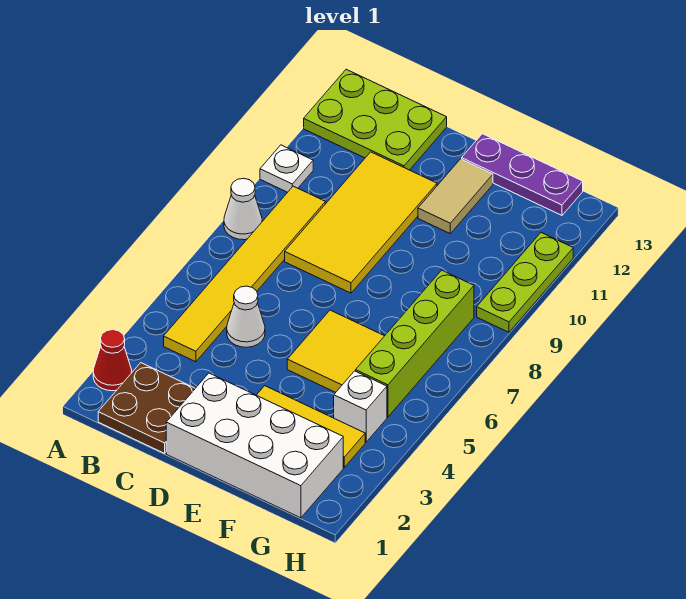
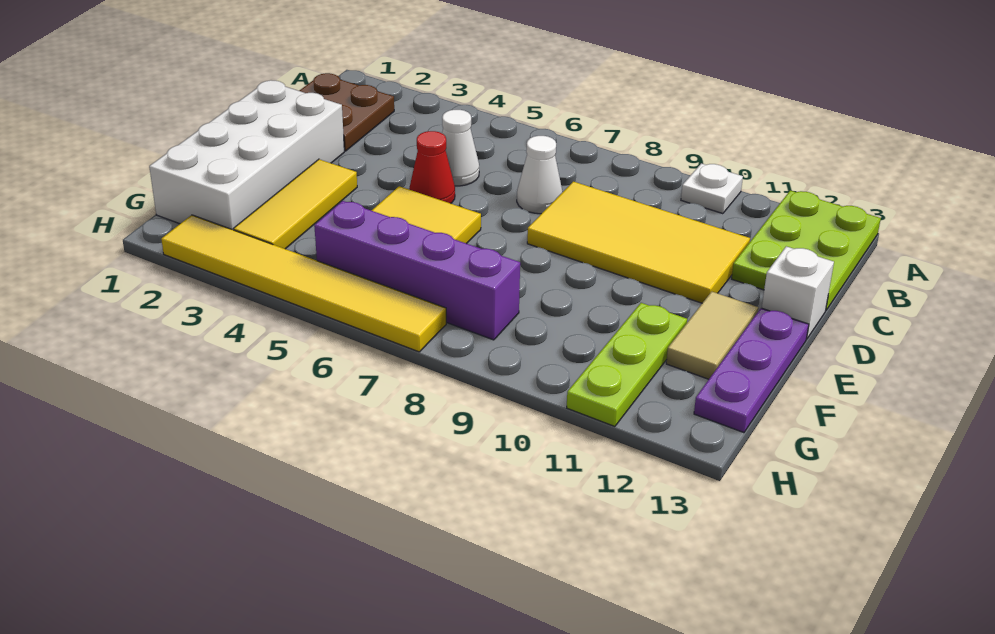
red cone A2 level 1 -> red cone D5 level 1
white cone A8 level 1 -> white cone C7 level 1
yellow tile B4:B9 level 1 -> yellow tile H2:H7 level 1
tan tile E11:E12 level 1 -> tan tile E12:F12 level 1
white brick G4 level 1 -> white brick D13 level 1
lime brick G5:G8 level 1 -> purple brick G5:G8 level 1
lime plate H9:H11 level 1 -> lime plate F11:H11 level 1

